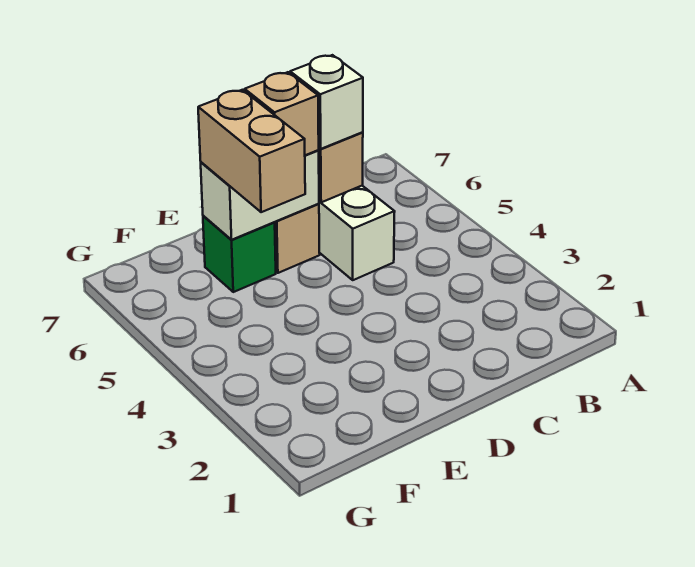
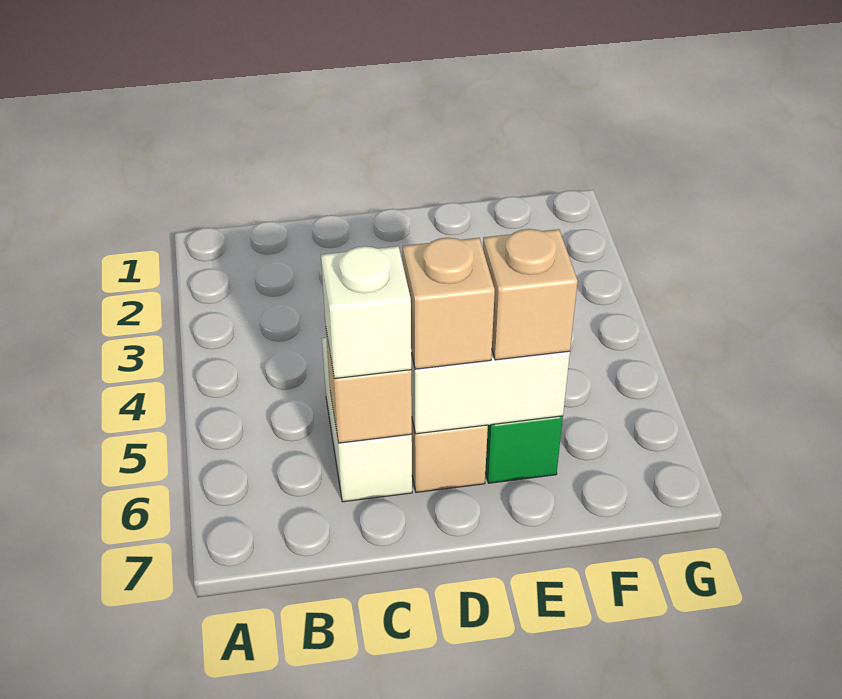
tan brick E5:E6 level 3 -> tan brick E6 level 3

